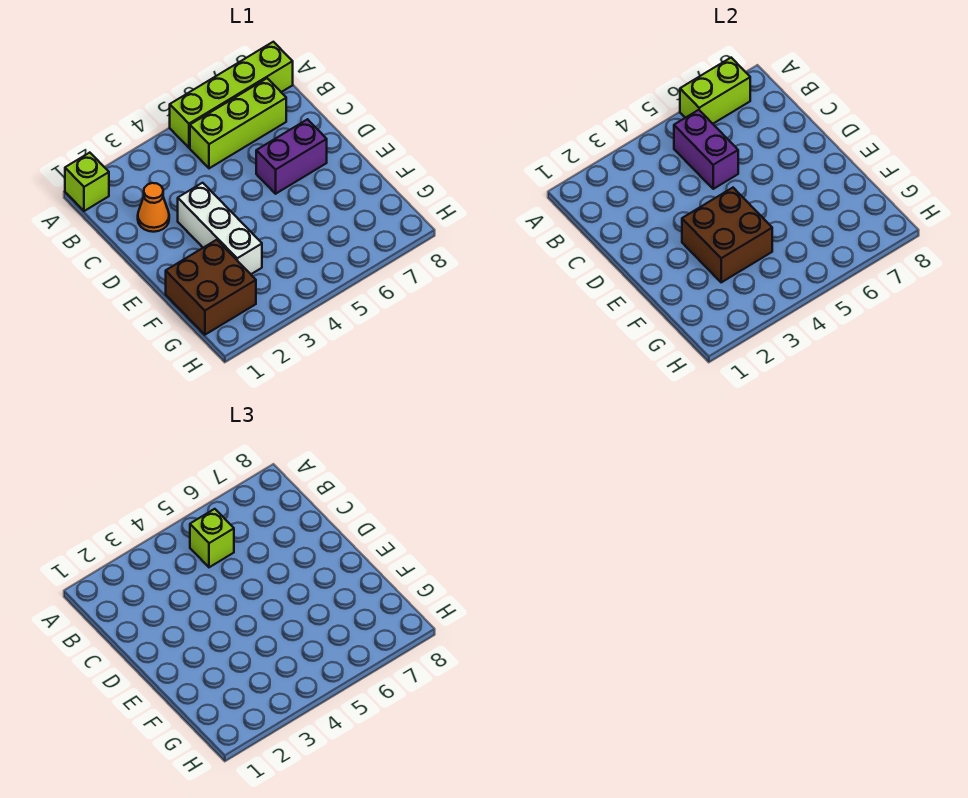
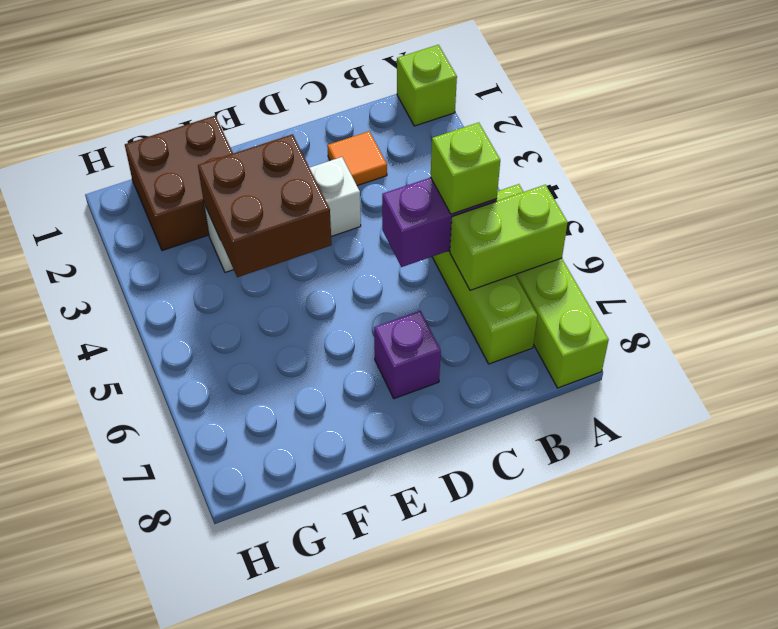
lime brick A6:A7 level 2 -> lime brick A6:B6 level 2
orange cone C2 level 1 -> orange tile C2 level 1
purple brick D6:D7 level 1 -> purple brick D7 level 1

